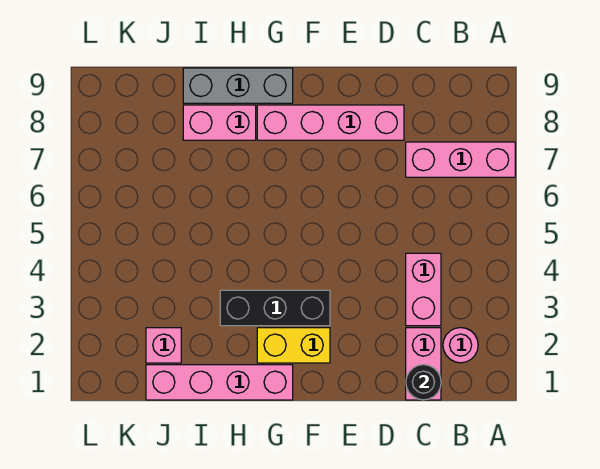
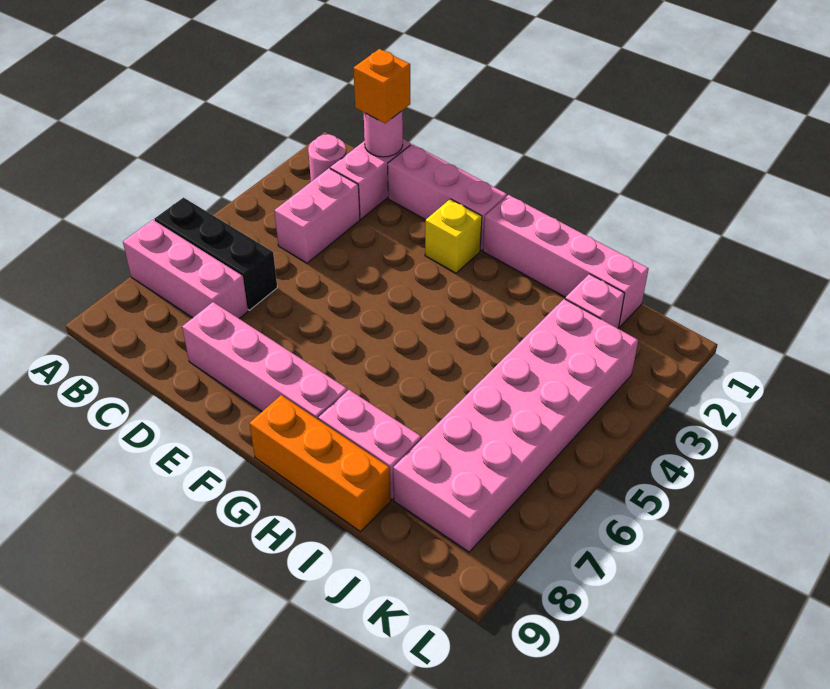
black round brick C1 level 2 -> pink round brick C1 level 2
none -> orange brick C1 level 3
none -> pink brick D1:F1 level 1
yellow brick F2:G2 level 1 -> yellow brick F2 level 1
black brick F3:H3 level 1 -> black brick A6:C6 level 1
grey brick G9:I9 level 1 -> orange brick G9:I9 level 1
none -> pink brick J3:K8 level 1

